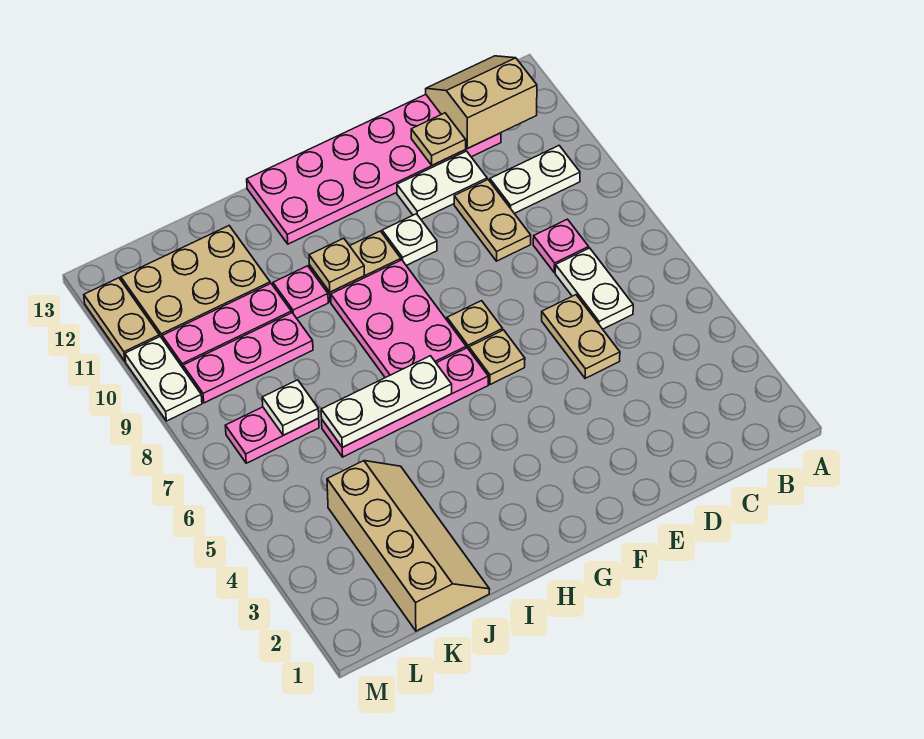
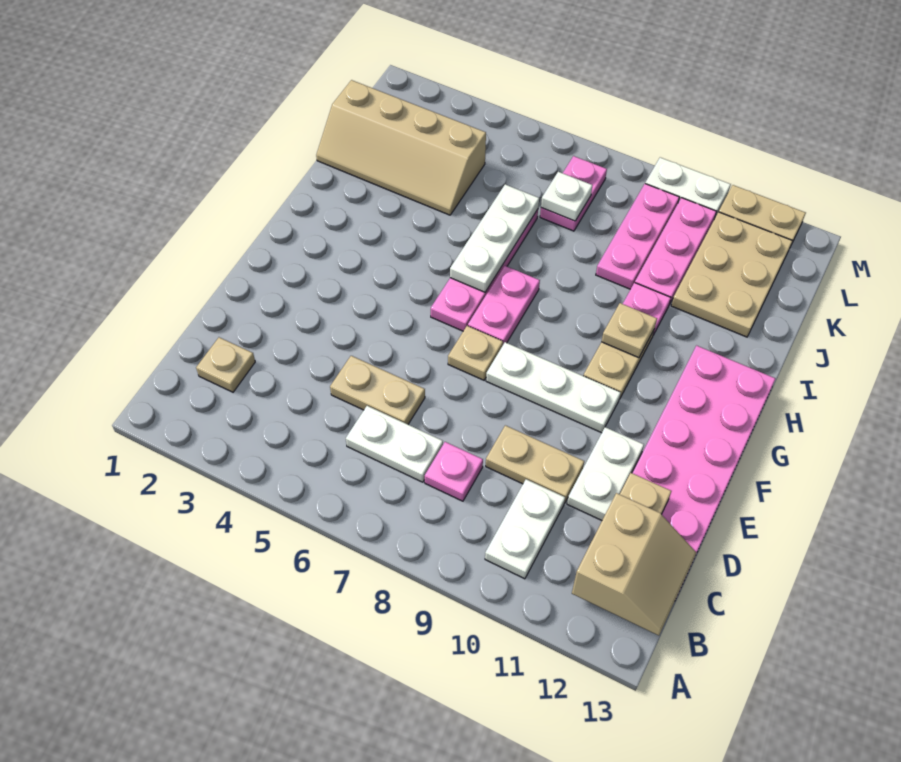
tan plate F6 level 1 -> tan plate C2 level 1
white plate F10 level 1 -> white plate F8:F10 level 1
pink plate G7:H9 level 1 -> pink plate G7:H7 level 1

